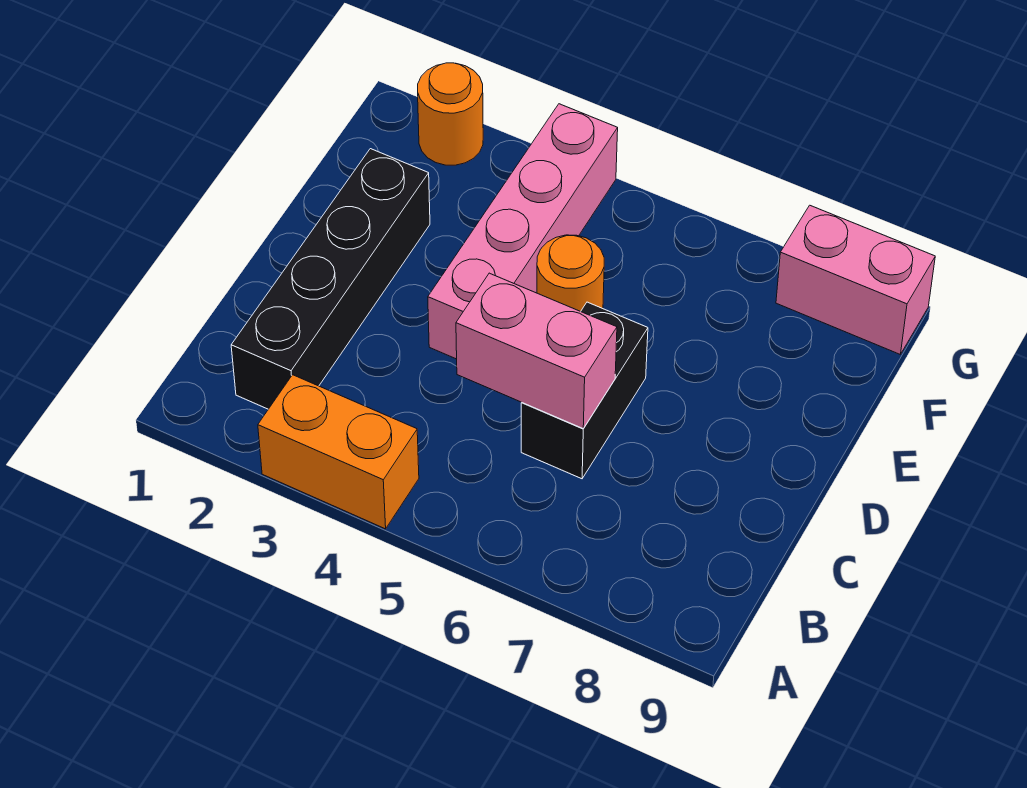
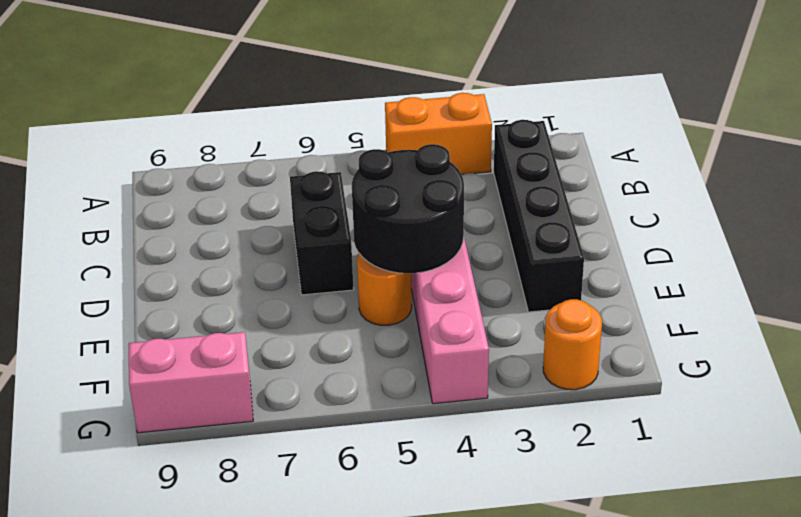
pink brick C5:C6 level 2 -> none
none -> black round brick D4:E5 level 2

